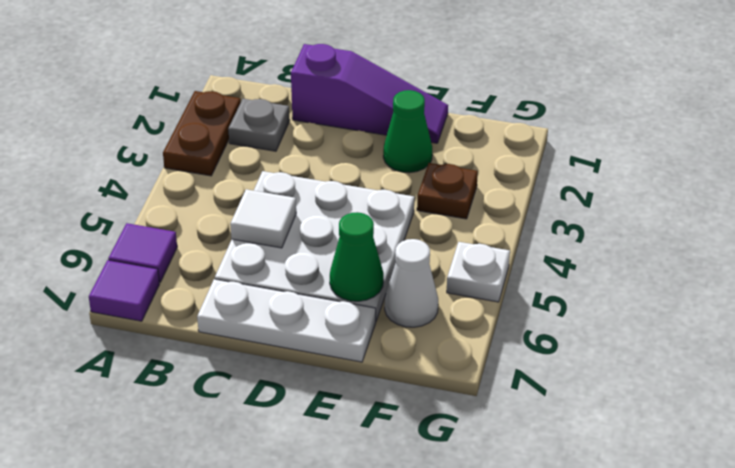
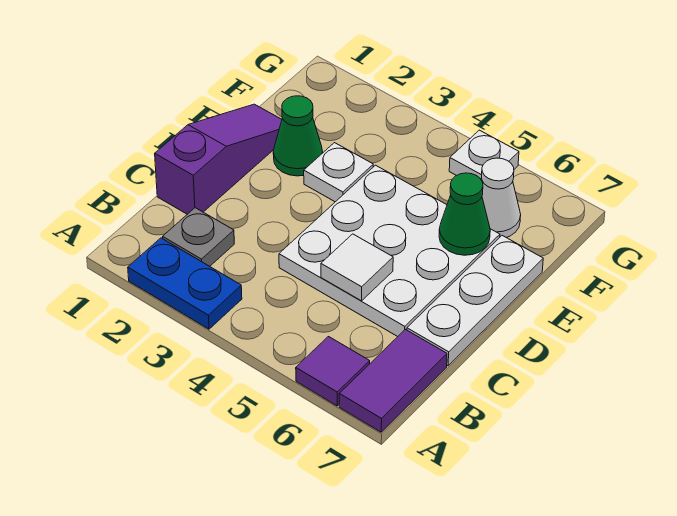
brown plate A2:A3 level 1 -> blue plate A2:A3 level 1
purple tile A7 level 1 -> purple tile A7:B7 level 1
none -> white plate E3 level 1
brown plate F3 level 1 -> none

